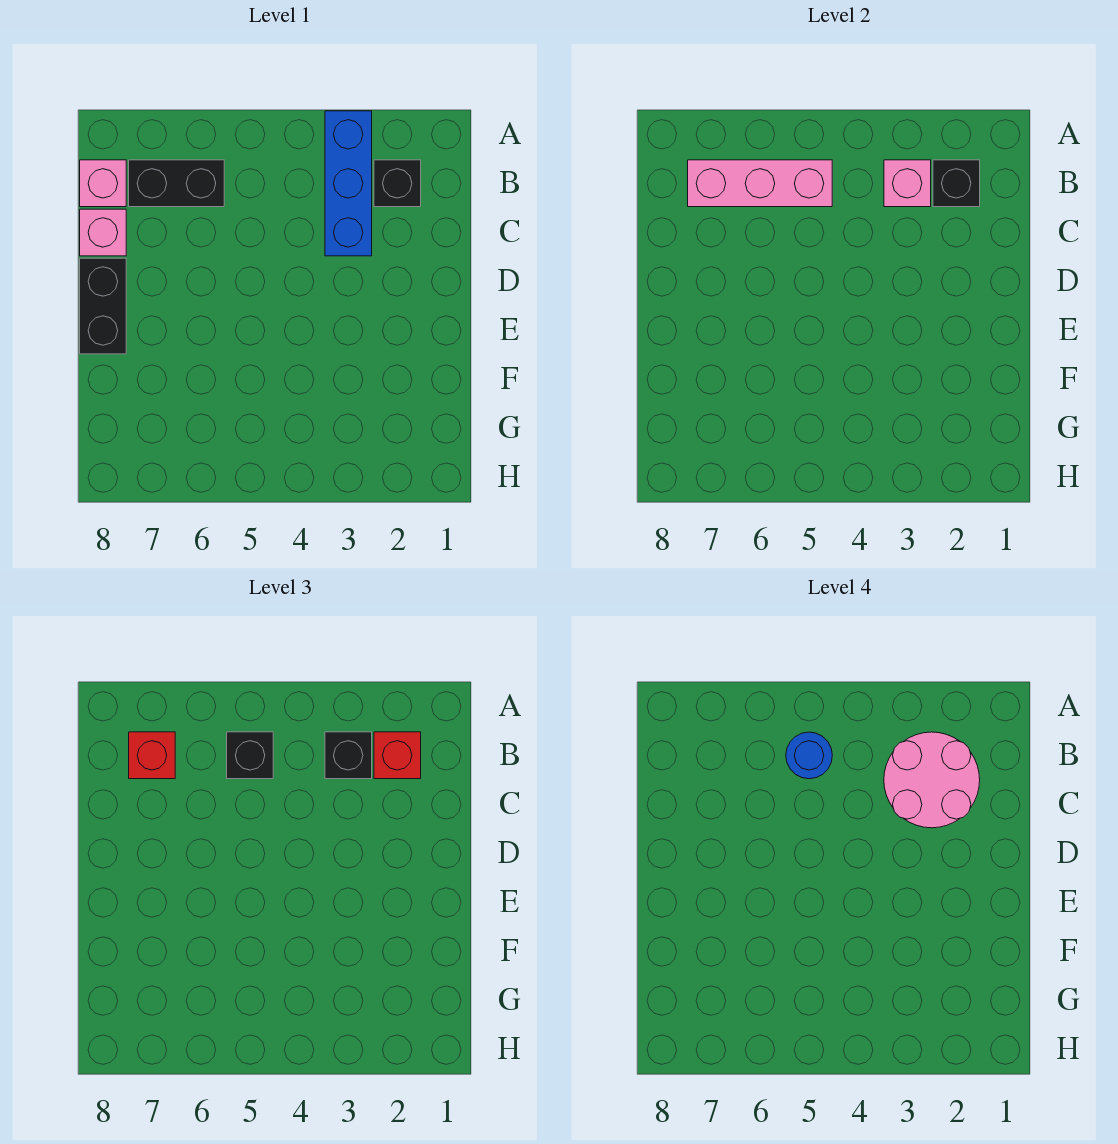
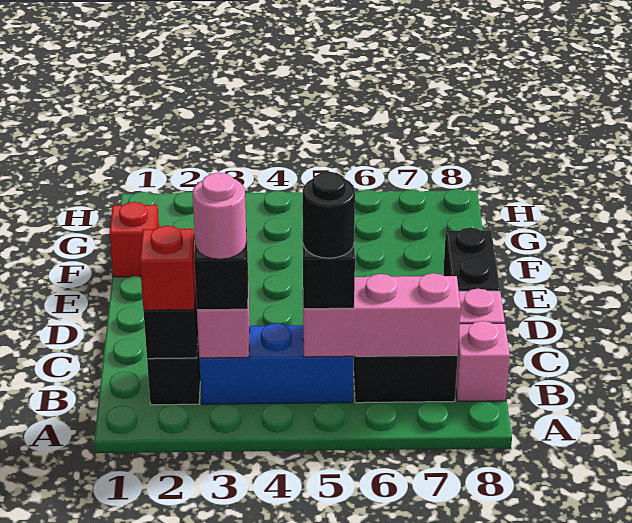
blue brick A3:C3 level 1 -> blue brick B3:B5 level 1
pink round brick B2:C3 level 4 -> pink round brick B3 level 4
blue round brick B5 level 4 -> black round brick B5 level 4
red brick B7 level 3 -> red brick F1 level 1

